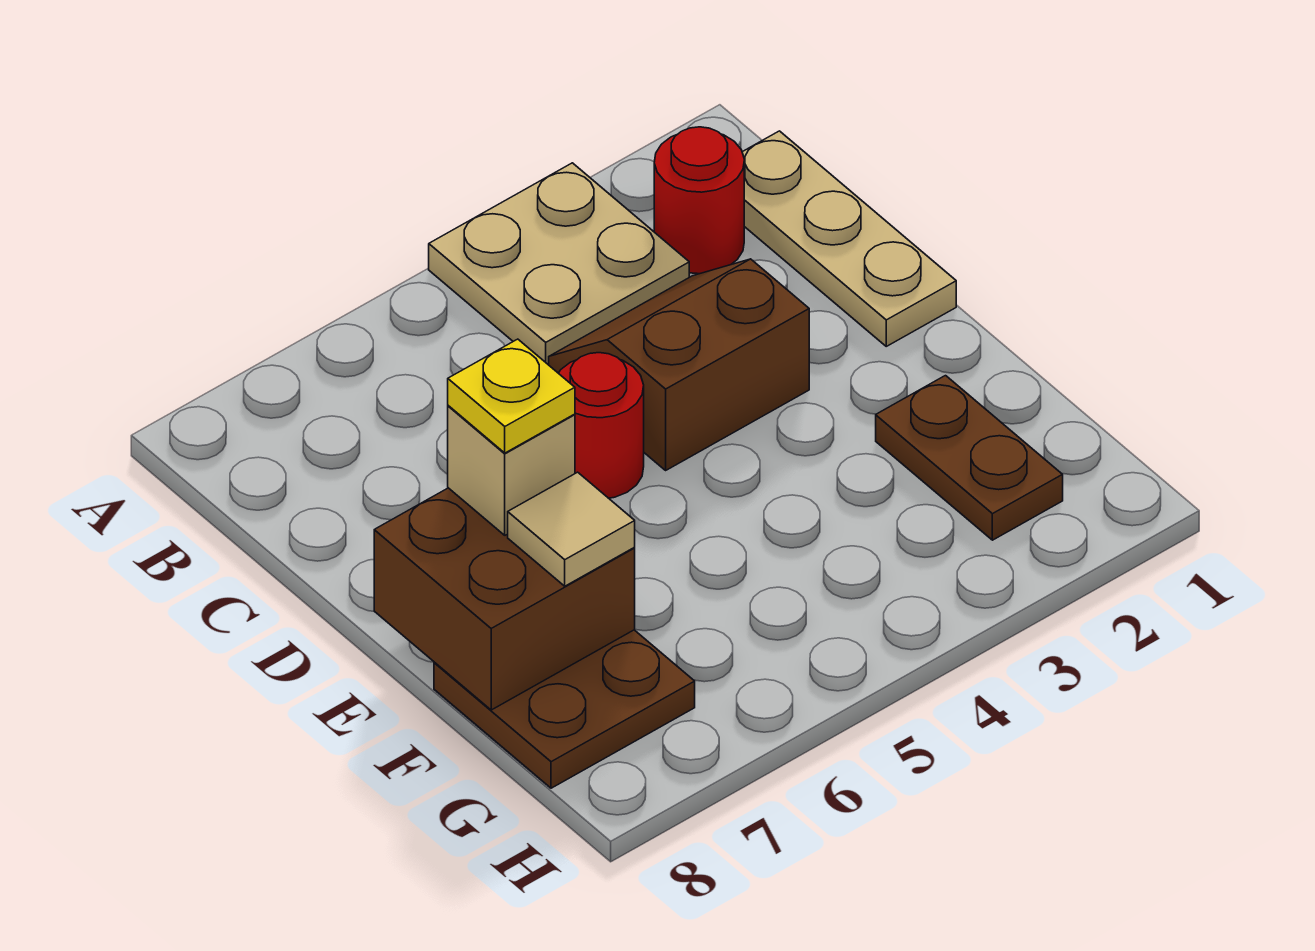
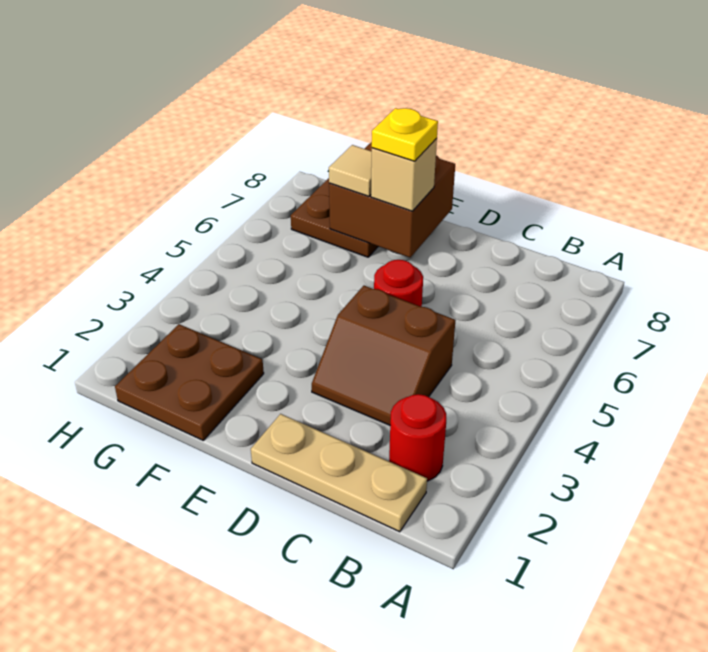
tan plate A3:B4 level 1 -> none
brown slope C3:D4 level 1 top D -> brown slope C3:D4 level 1 top 4
brown plate F2:G2 level 1 -> brown plate F1:G2 level 1

